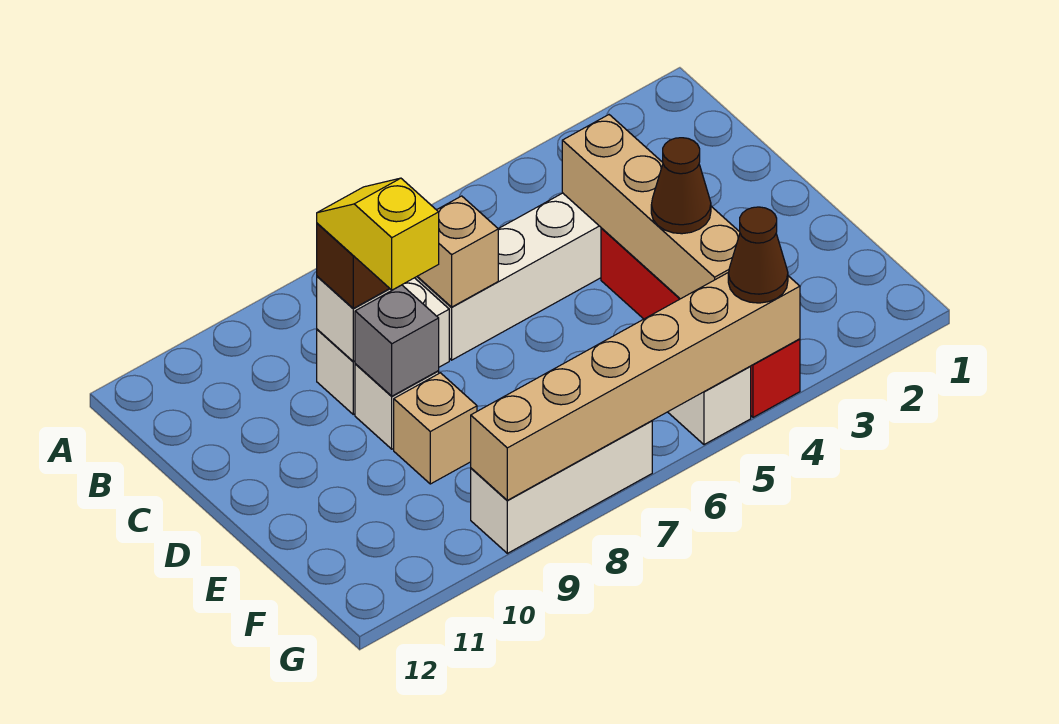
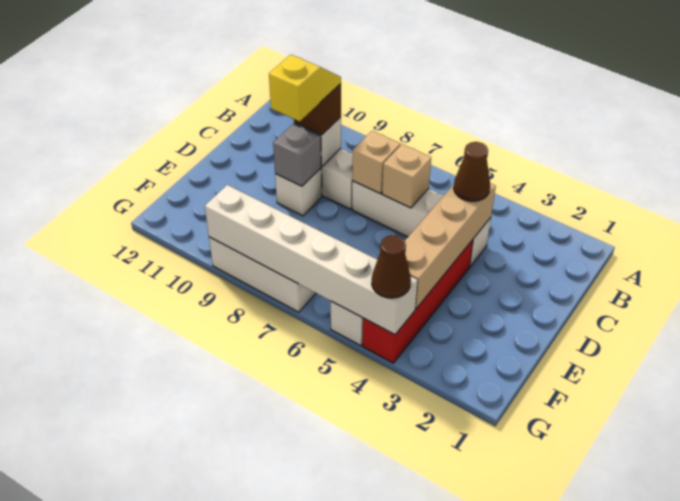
brown cone E4 level 3 -> brown cone C4 level 3
tan brick E9 level 1 -> tan brick C6 level 2
tan brick G4:G9 level 2 -> white brick G4:G9 level 2

